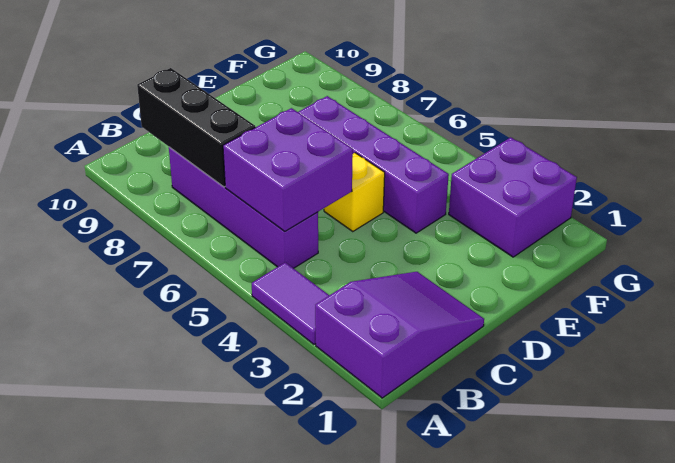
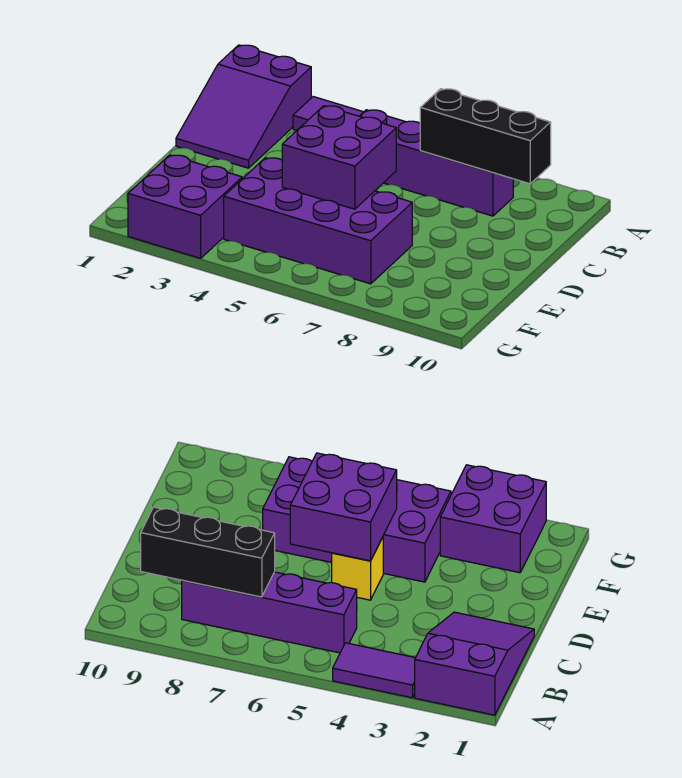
purple brick B5:C6 level 2 -> purple brick D5:E6 level 2
purple brick E4:E7 level 1 -> purple brick E4:F7 level 1

